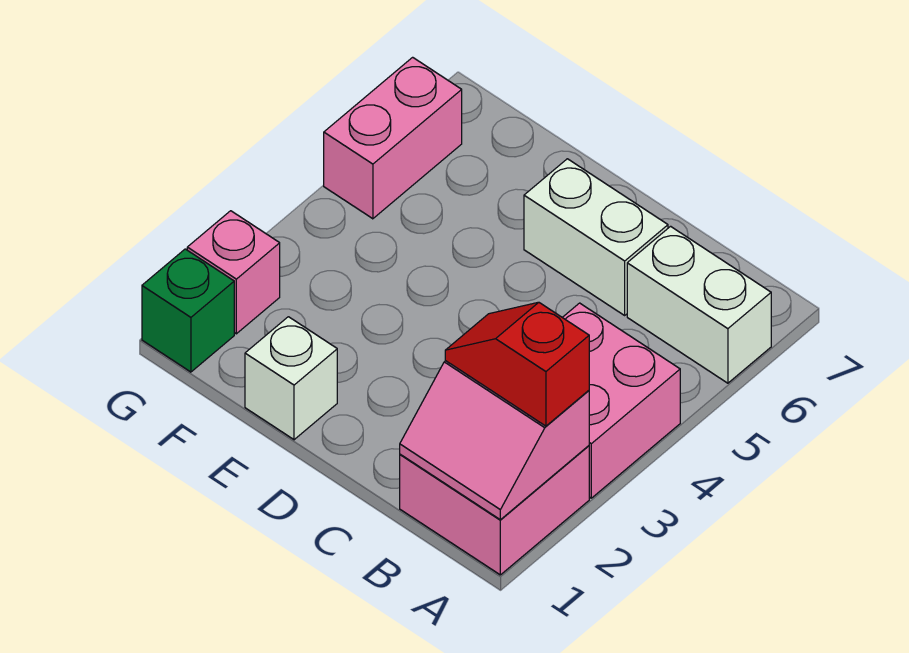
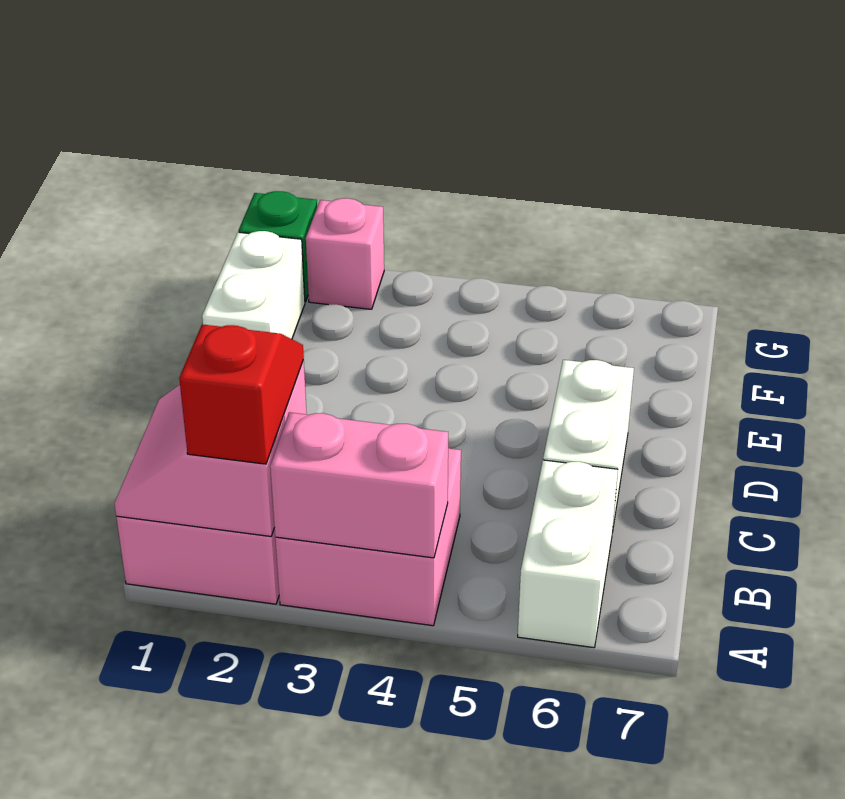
white brick E1 level 1 -> white brick E1:F1 level 1
pink brick G5:G6 level 1 -> pink brick A3:A4 level 2

